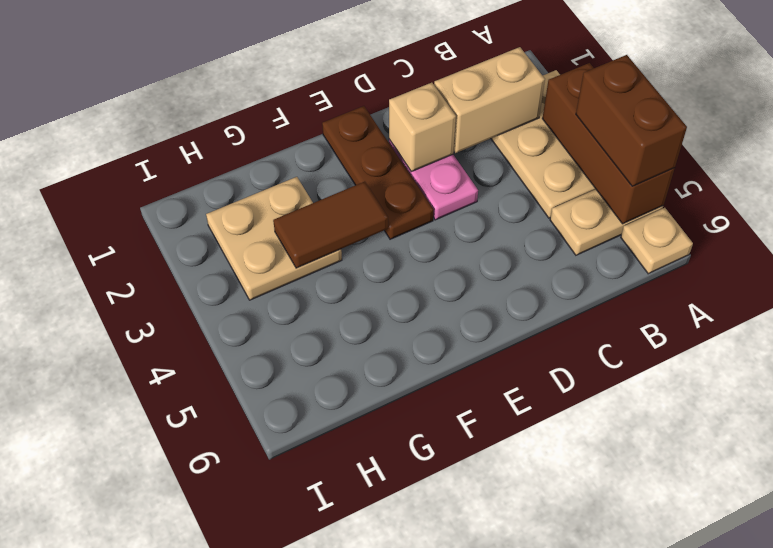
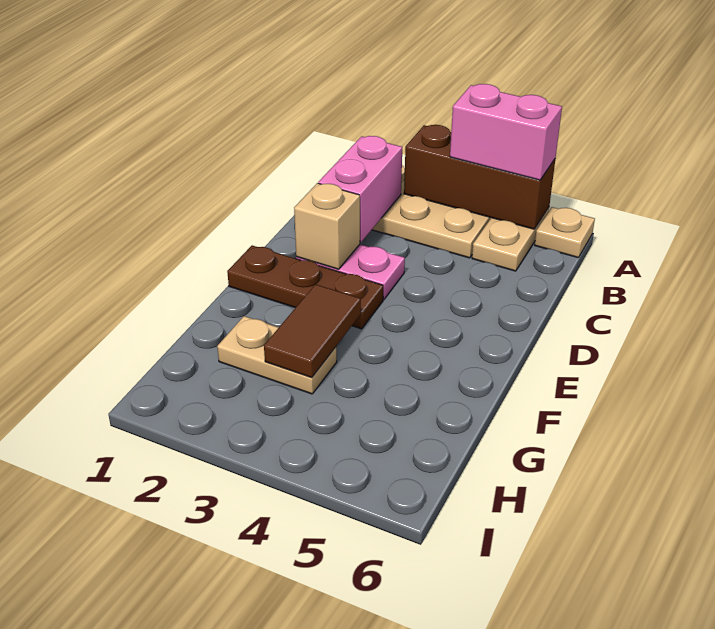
brown brick A4:A5 level 3 -> pink brick A4:A5 level 3
tan brick B2:C2 level 2 -> pink brick B2:C2 level 2
tan plate G2:H3 level 1 -> tan plate G2:G3 level 1

